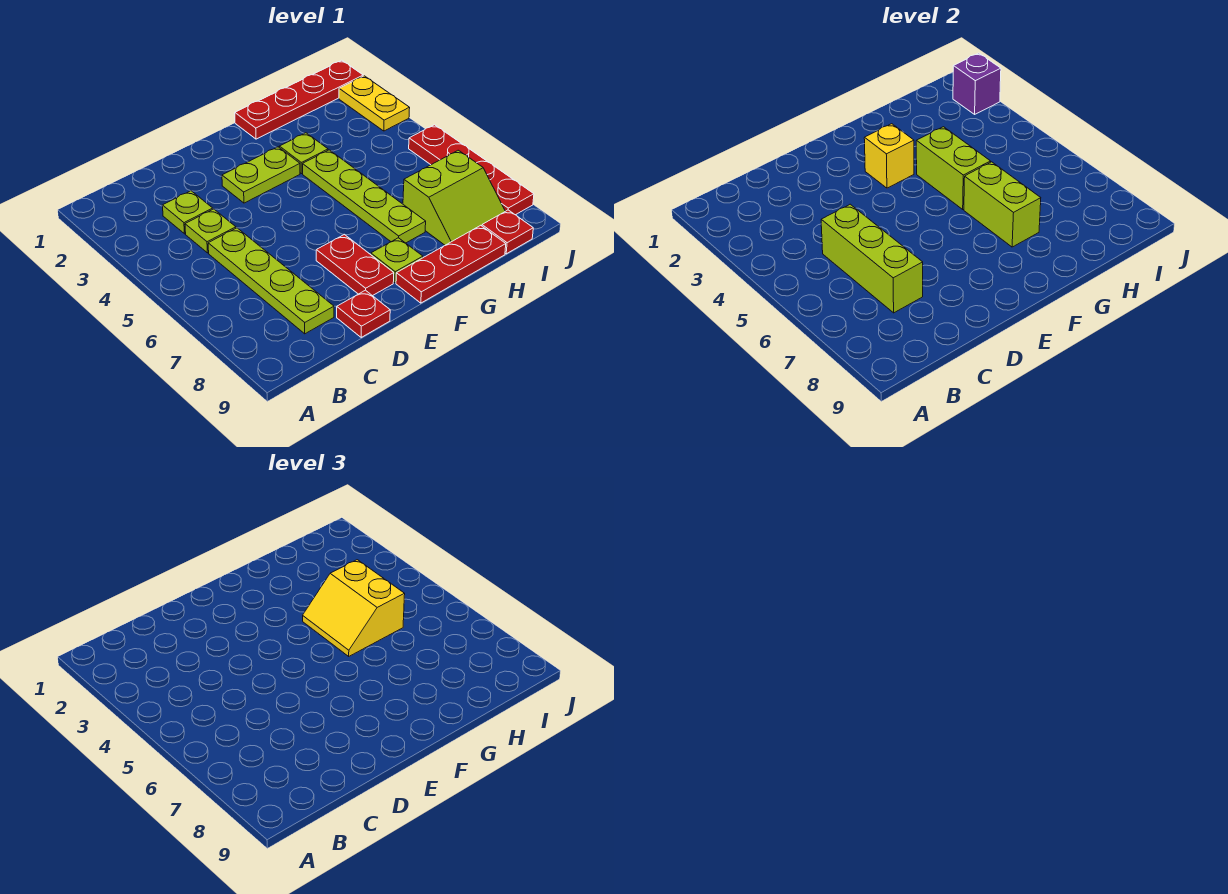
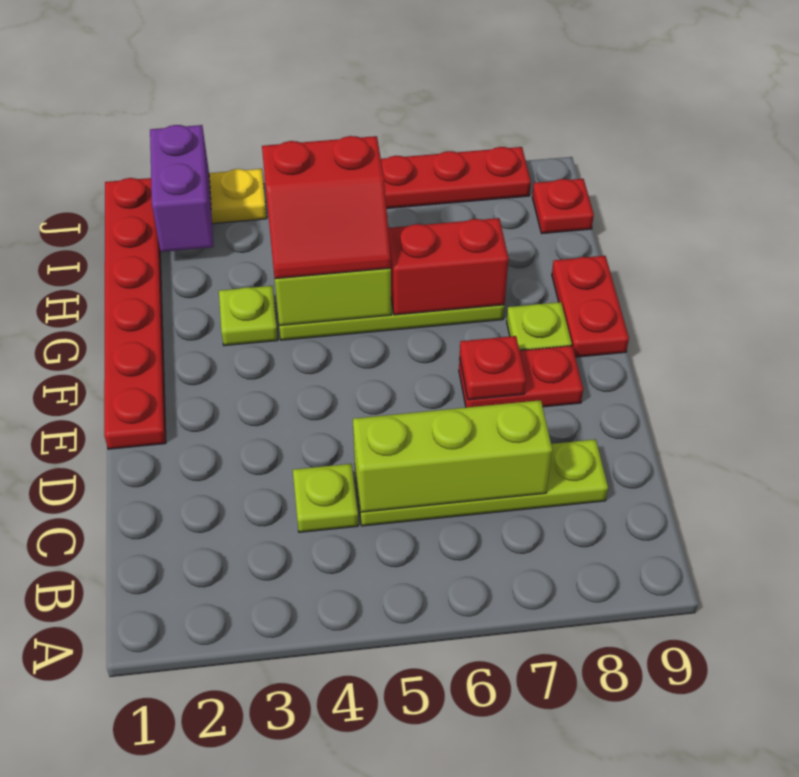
lime plate C3 level 1 -> none
red plate D9 level 1 -> red plate E7 level 2
lime plate E3:F3 level 1 -> none
yellow brick F3 level 2 -> none
red plate F9:H9 level 1 -> red plate F9:G9 level 1
red plate G1:J1 level 1 -> red plate E1:J1 level 1
yellow slope G4:H5 level 3 top H -> red slope G4:H5 level 3 top H
lime brick G6:G7 level 2 -> red brick G6:G7 level 2
lime slope H7:I8 level 1 top 7 -> none
purple brick J2 level 2 -> purple brick I2:J2 level 2

